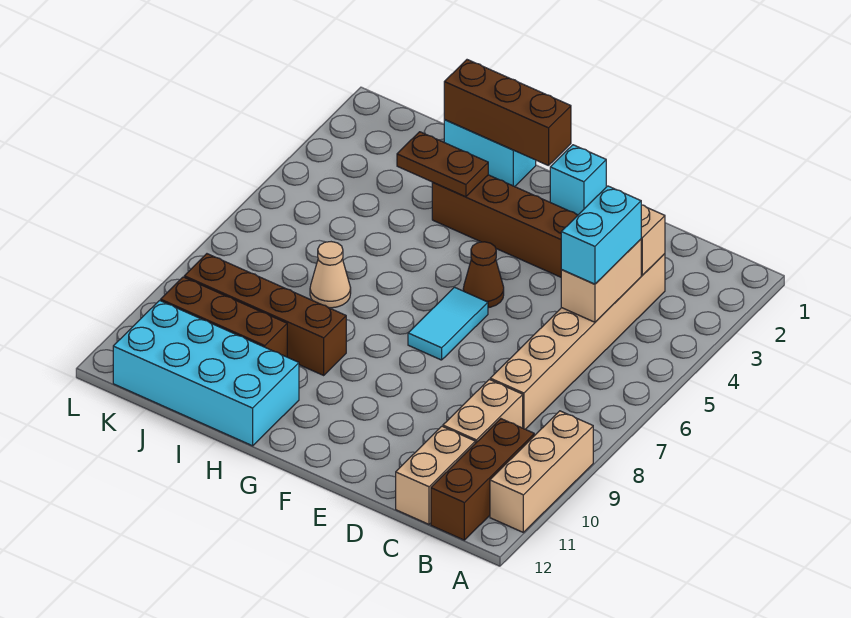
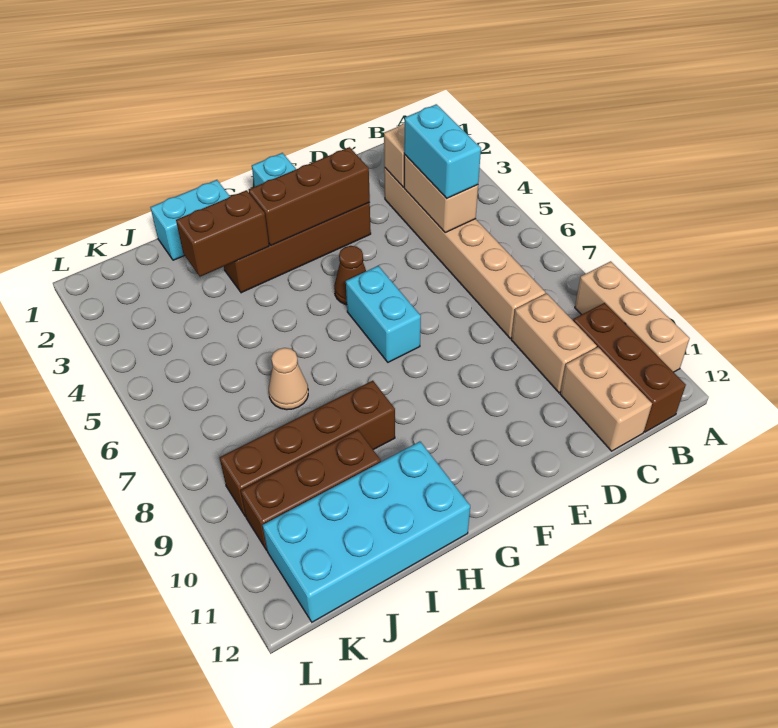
cyan tile F6:F7 level 1 -> cyan brick F6:F7 level 1
brown brick G1:I1 level 2 -> brown brick E3:G3 level 2
brown plate H3:I3 level 2 -> brown brick H3:I3 level 2

